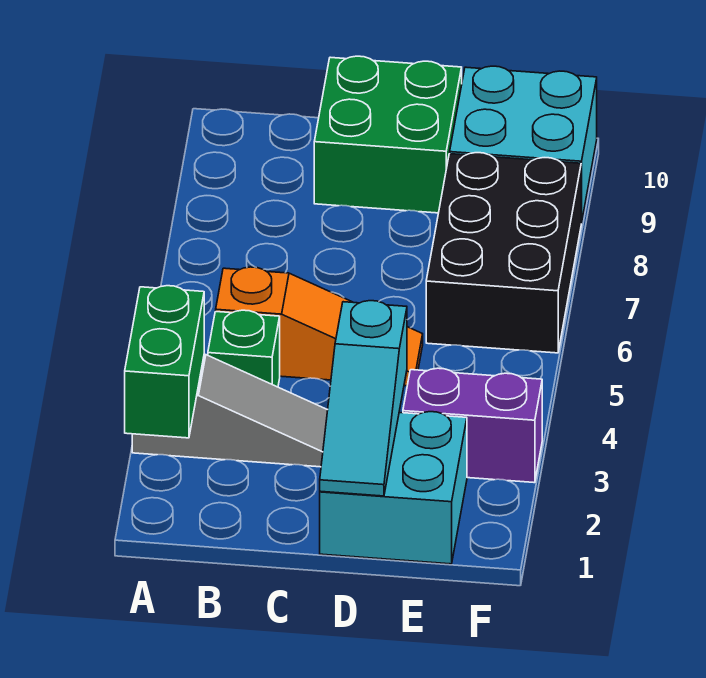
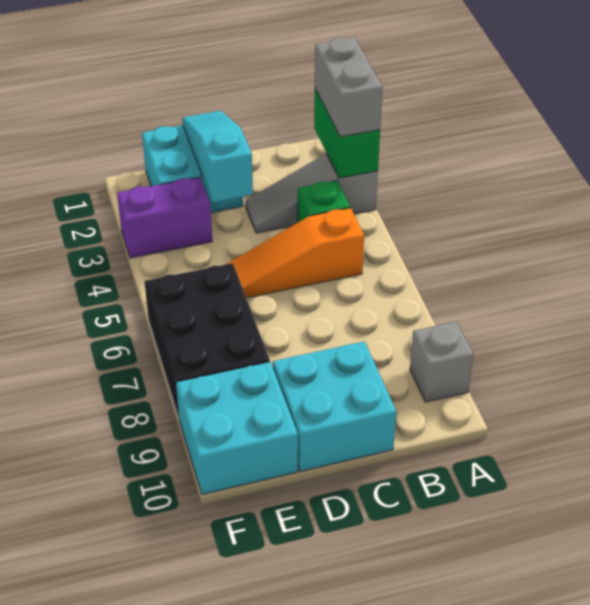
none -> grey brick A2:A3 level 3
none -> grey brick A9 level 1
green brick C9:D10 level 1 -> cyan brick C9:D10 level 1

